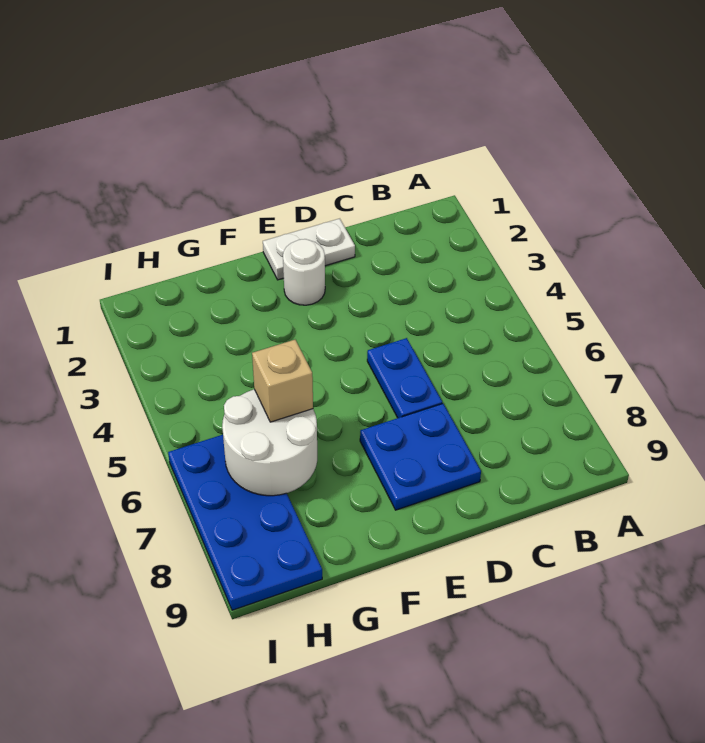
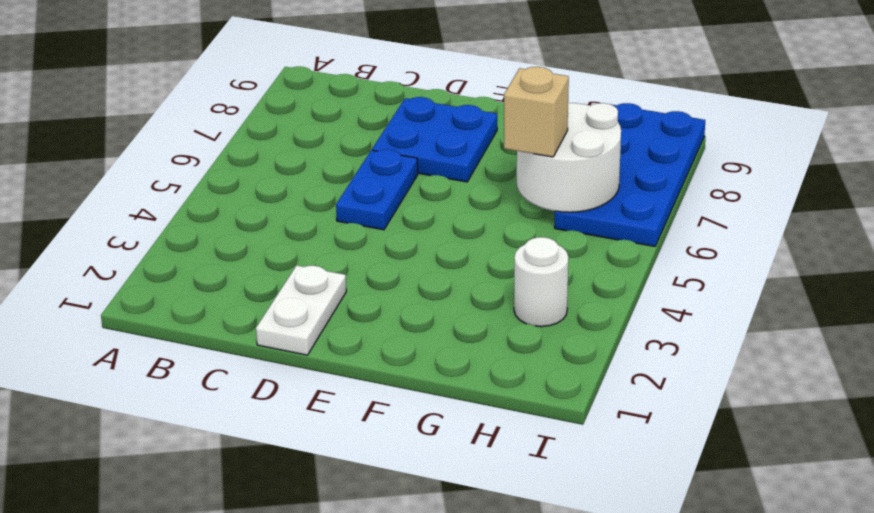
white plate D1:E1 level 1 -> white plate D1:D2 level 1
white round brick E2 level 1 -> white round brick H3 level 1

